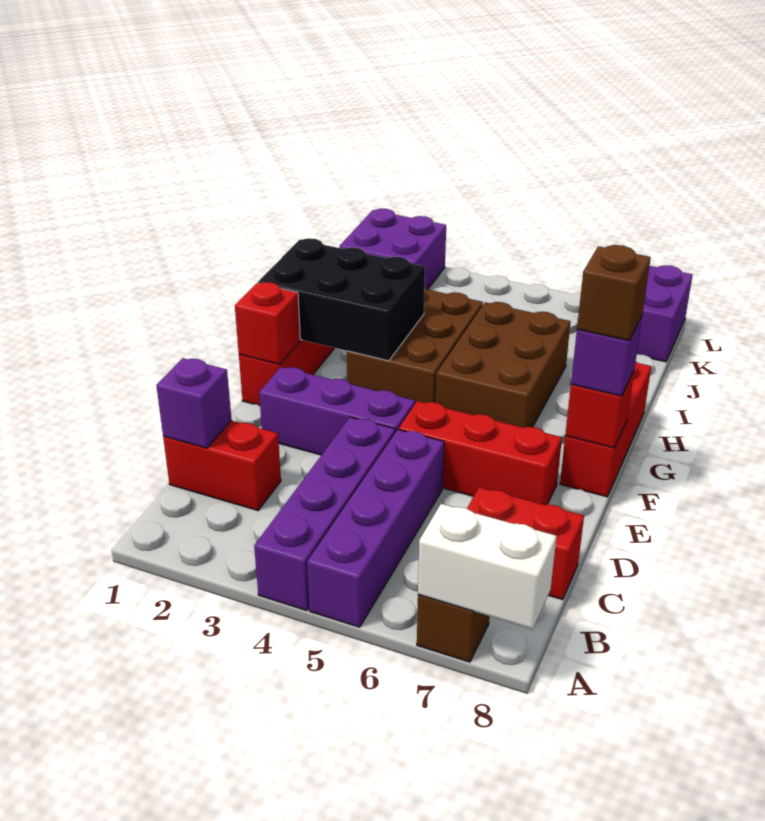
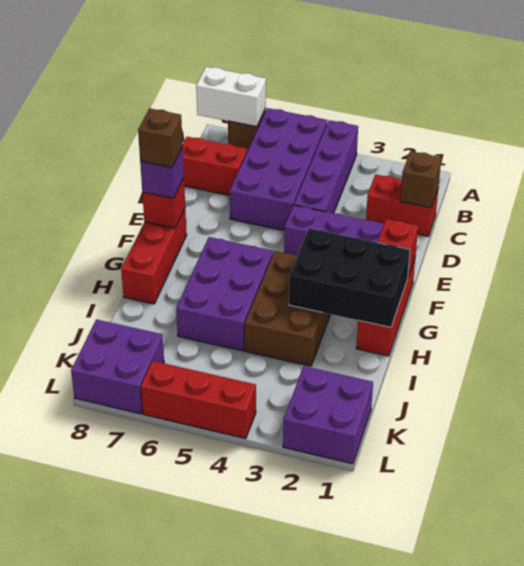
purple brick A5:D5 level 1 -> purple brick A5:D6 level 1
purple brick C1 level 2 -> brown brick C1 level 2
red brick E5:E7 level 1 -> red brick L4:L6 level 1
brown brick G5:I6 level 1 -> purple brick G5:I6 level 1

